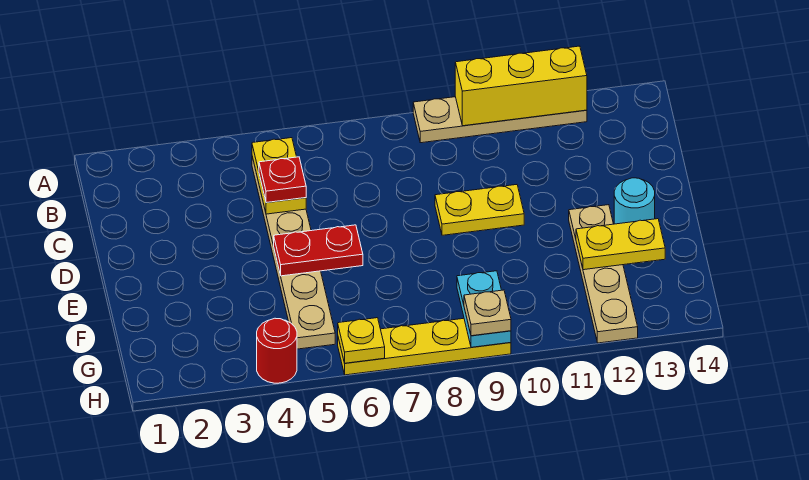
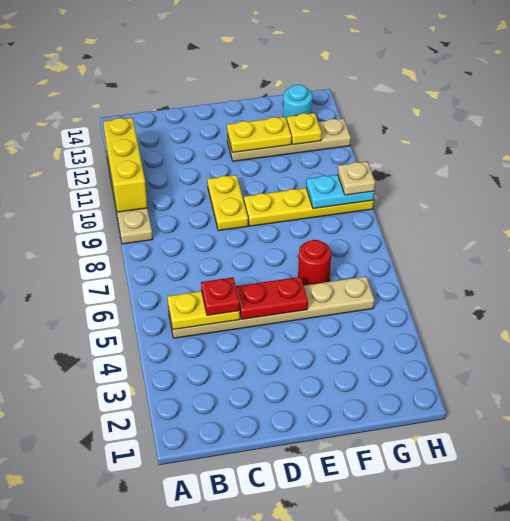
red plate E5:E6 level 2 -> red plate D5:E5 level 2
cyan round brick E13 level 1 -> cyan round brick G13 level 1
yellow plate F12:F13 level 2 -> yellow plate E12:F12 level 2
red round brick H4 level 1 -> red round brick F6 level 1
yellow plate H6:H9 level 1 -> yellow plate E9:H9 level 1
yellow plate H6 level 2 -> yellow plate G12 level 2

